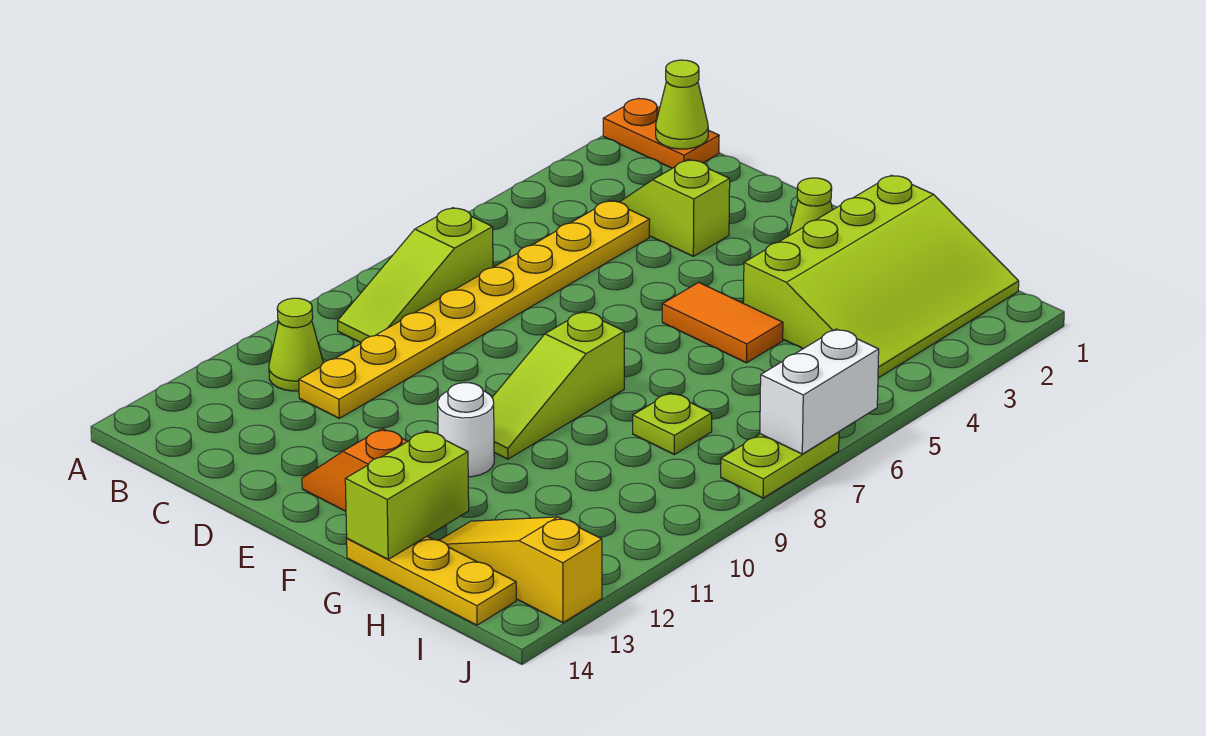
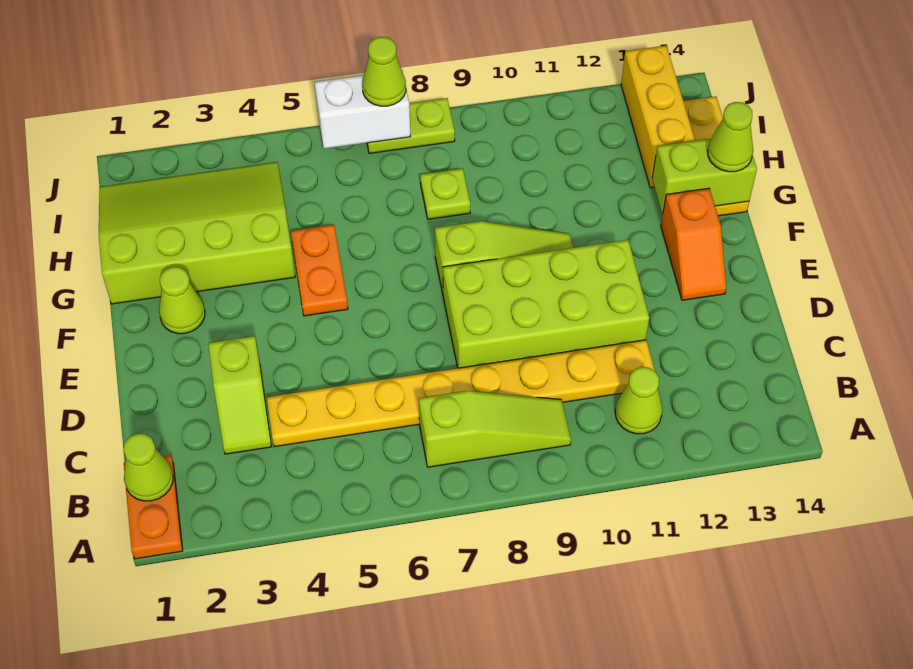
none -> lime brick D8:E11 level 1
orange tile F5:G5 level 1 -> orange plate F5:G5 level 1
white round brick F11 level 1 -> none
none -> lime cone G14 level 3
yellow slope H13:J13 level 1 top J -> yellow brick H13:J13 level 1
none -> lime cone J7 level 3

